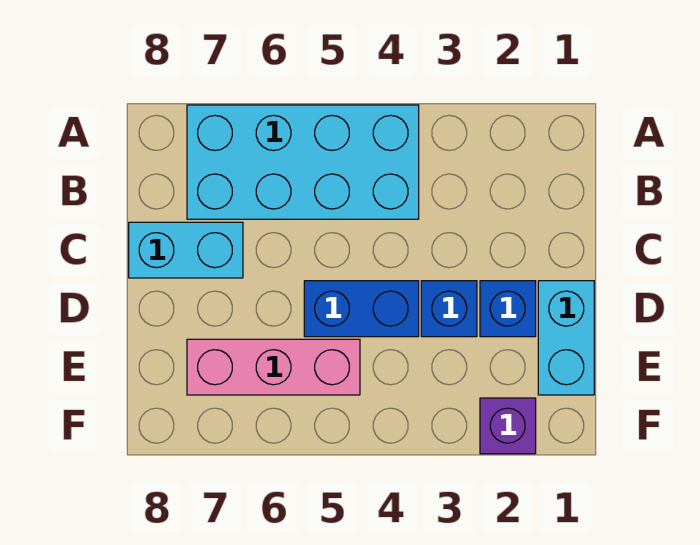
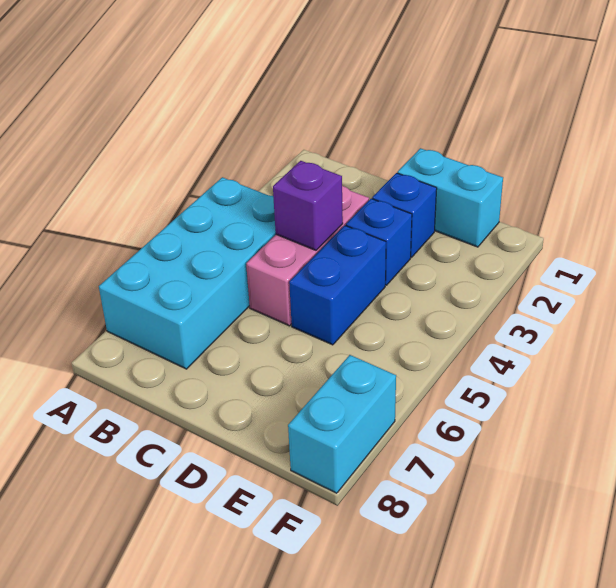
cyan brick C7:C8 level 1 -> cyan brick F7:F8 level 1
pink brick E5:E7 level 1 -> pink brick C3:C5 level 1
purple brick F2 level 1 -> purple brick C4 level 2

